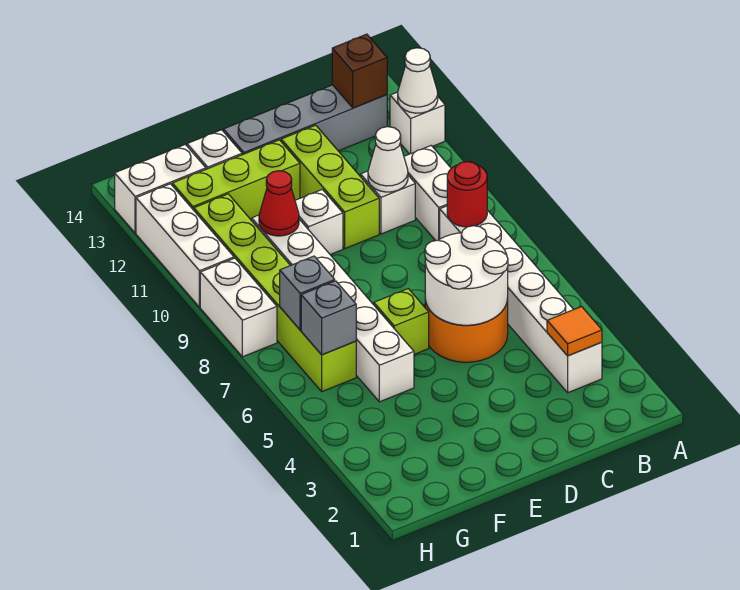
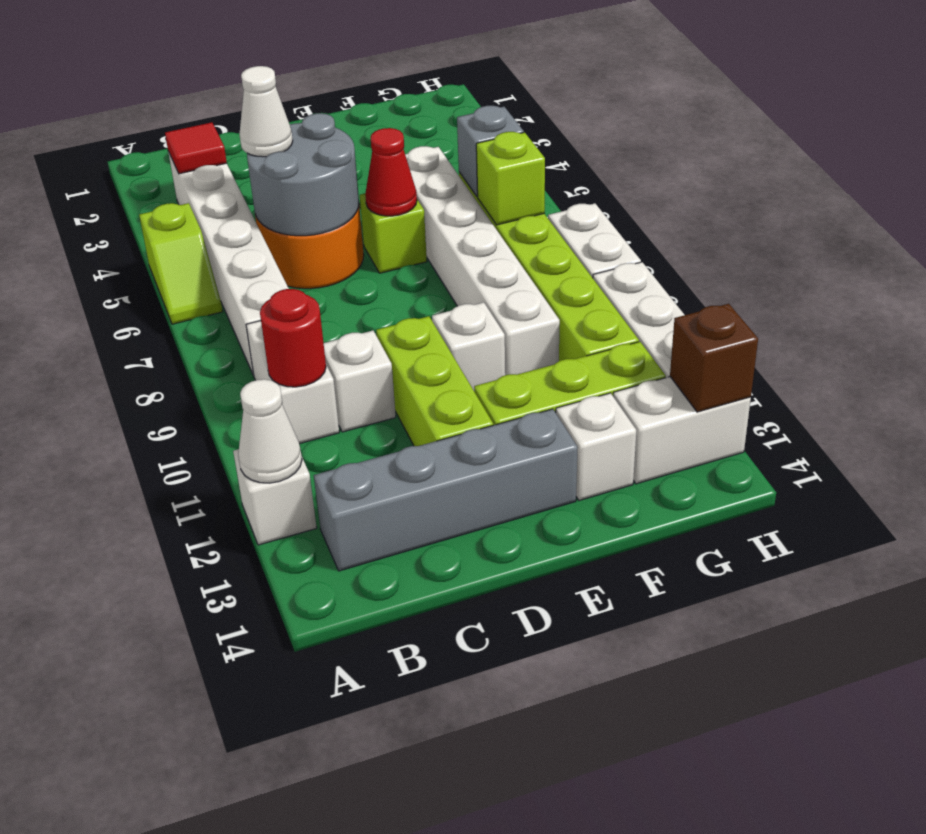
none -> lime slope A5:A6 level 1 top 5
orange tile B3 level 2 -> red tile B3 level 2
red round brick B8 level 2 -> red round brick B10 level 2
brown brick B13 level 2 -> brown brick H13 level 2
white round brick C5:D6 level 2 -> grey round brick C5:D6 level 2
white cone C10 level 2 -> white cone C5 level 3
red cone F10 level 2 -> red cone E6 level 2
grey brick G7 level 2 -> lime brick G7 level 2

